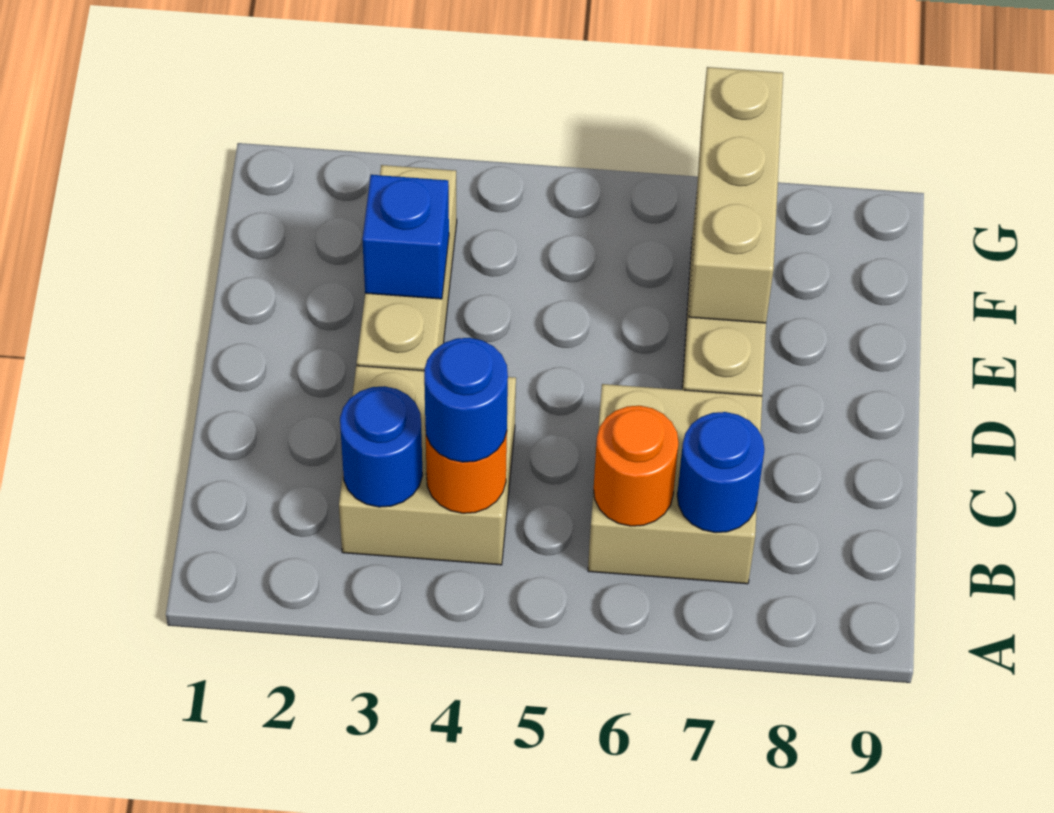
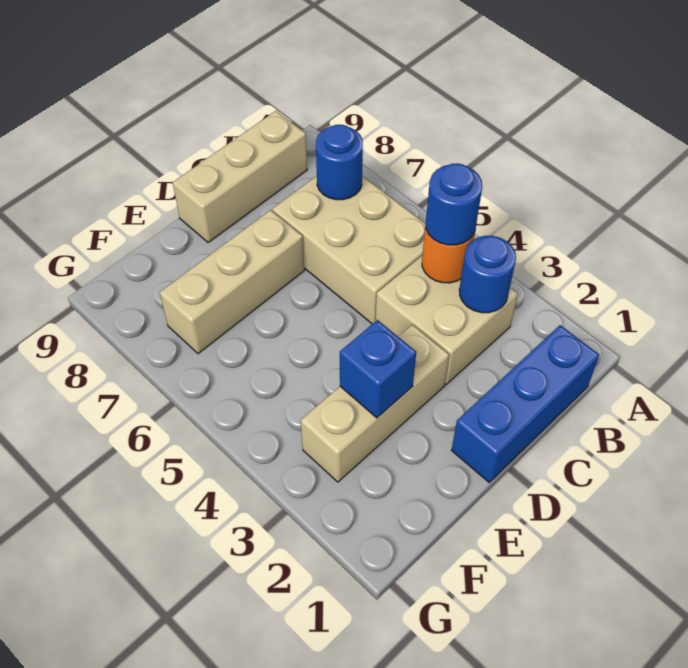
none -> blue brick B1:D1 level 1
tan brick B6:C7 level 1 -> tan brick B5:C7 level 1
orange round brick B6 level 2 -> none
tan brick E7:G7 level 2 -> tan brick B9:D9 level 1

